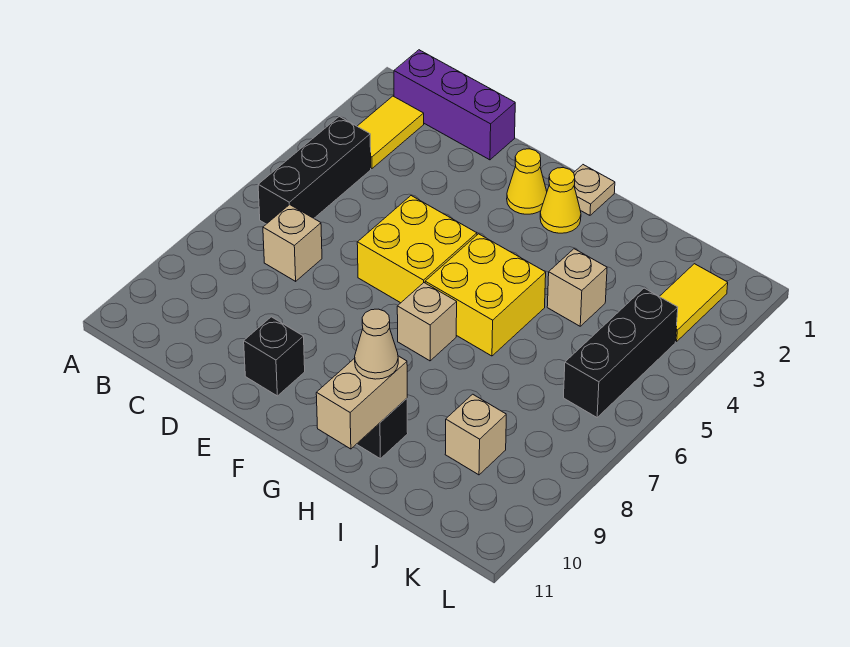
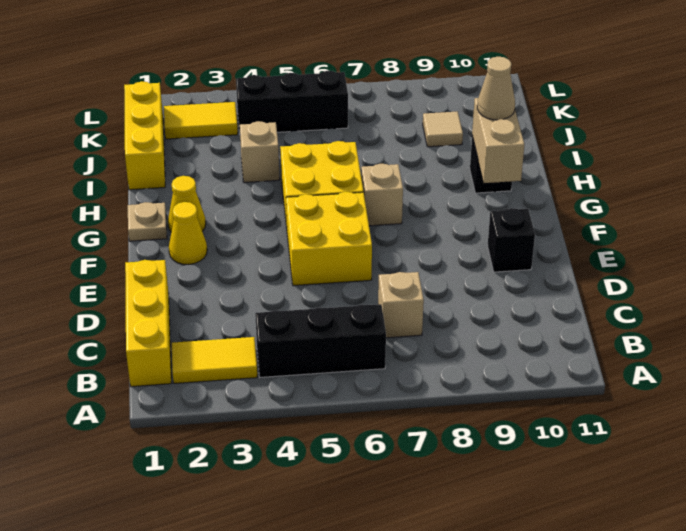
purple brick B1:D1 level 1 -> yellow brick B1:D1 level 1
tan brick H10:H11 level 2 -> tan brick G10:H10 level 2
none -> yellow brick I1:K1 level 1
tan brick J9 level 1 -> tan tile J9 level 1

